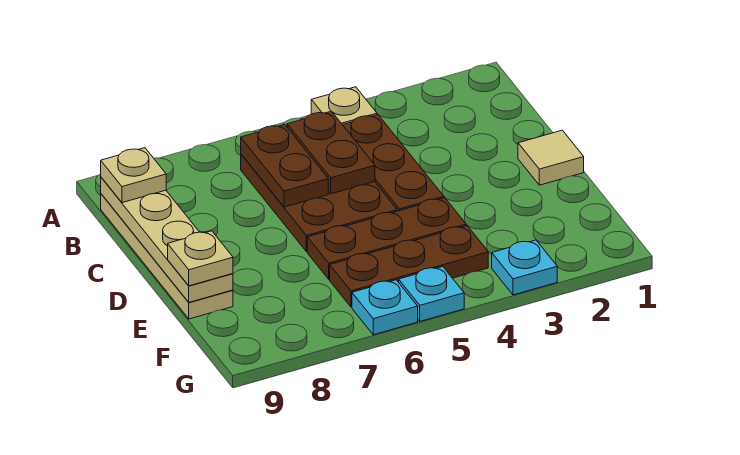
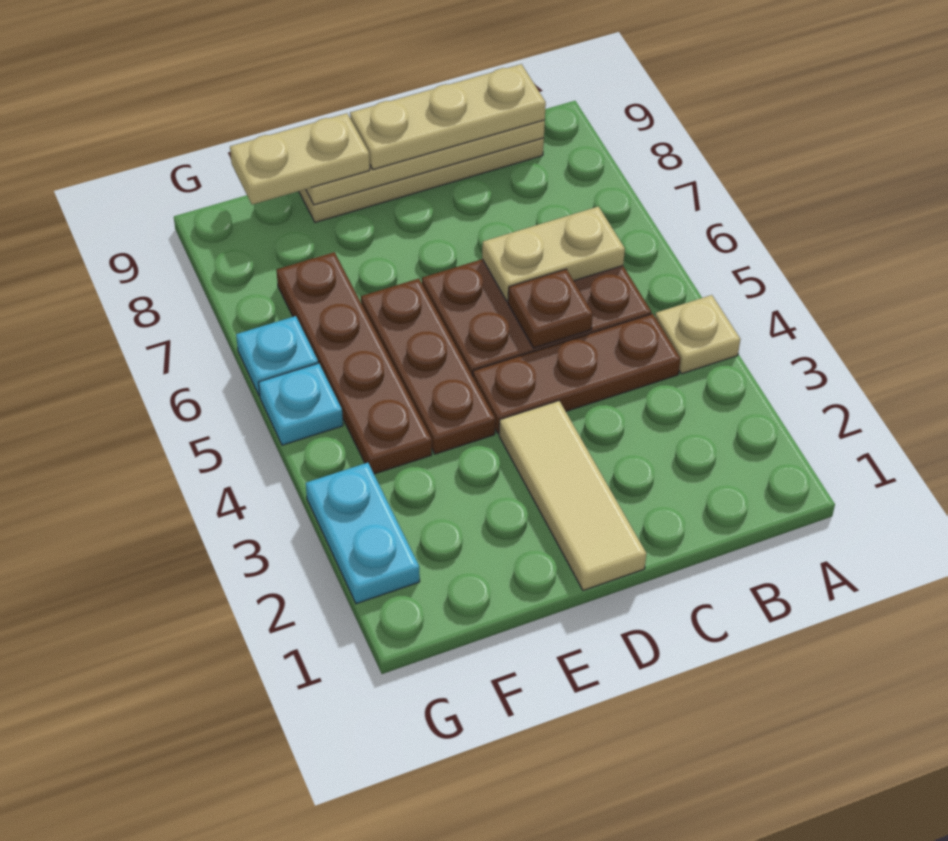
brown plate B5:C5 level 2 -> brown plate C5 level 2
brown plate B6:C6 level 2 -> tan plate B6:C6 level 2
tan plate B9 level 3 -> tan plate B9:D9 level 3
tan tile D1 level 1 -> tan tile D1:D3 level 1
tan plate E9 level 3 -> tan plate E9:F9 level 3
brown plate F4:F6 level 1 -> brown plate F4:F7 level 1
cyan plate G3 level 1 -> cyan plate G2:G3 level 1

